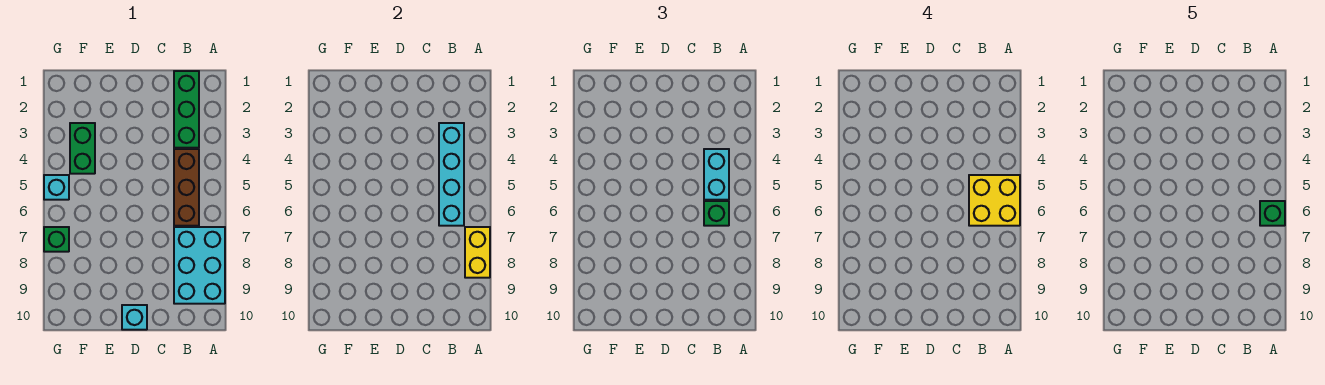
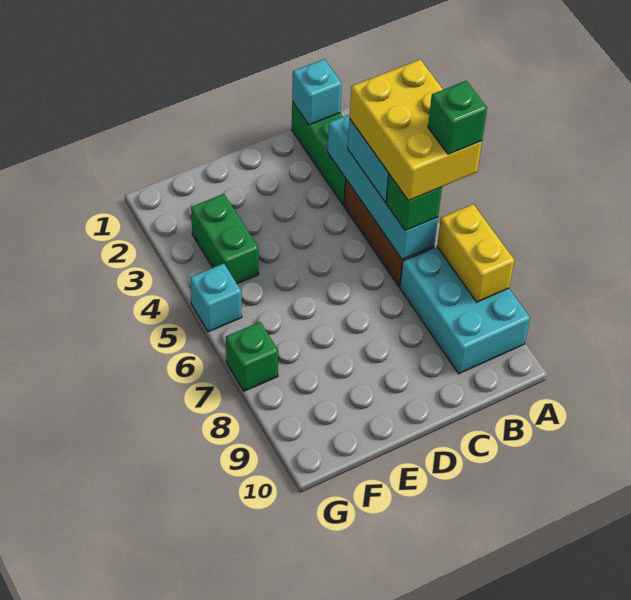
yellow brick A5:B6 level 4 -> yellow brick A4:B6 level 4
cyan brick D10 level 1 -> cyan brick B1 level 2

